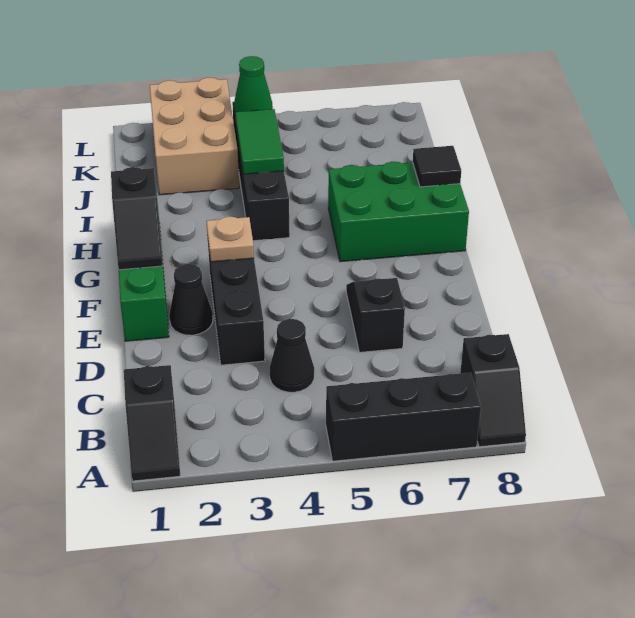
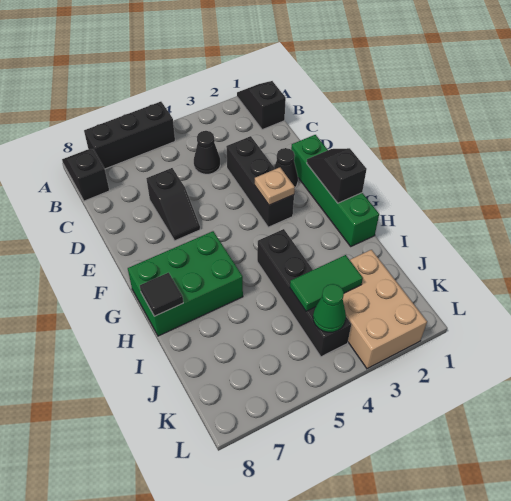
green tile I4:J4 level 2 -> green tile J3:J4 level 2

